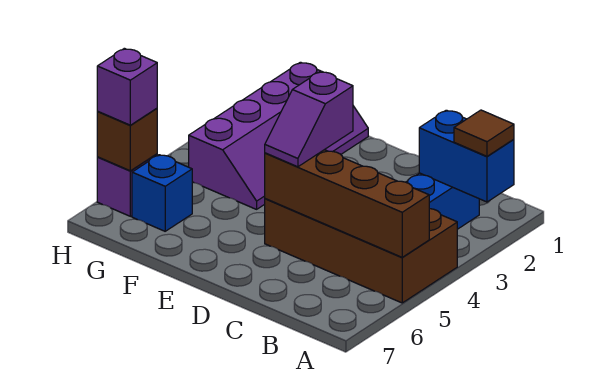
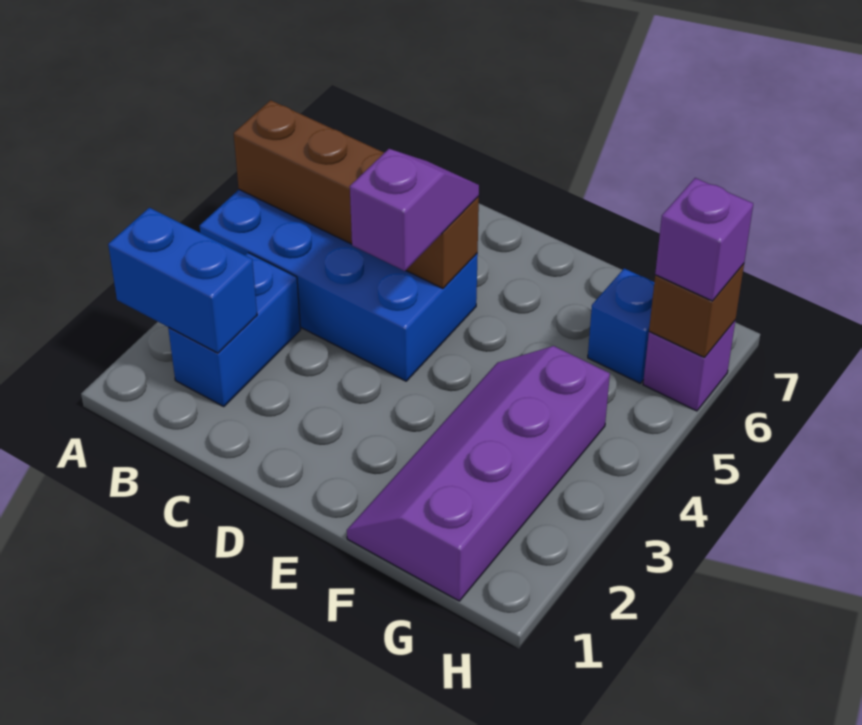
brown tile A2 level 3 -> none
brown brick A4:D5 level 1 -> blue brick A4:D5 level 1

